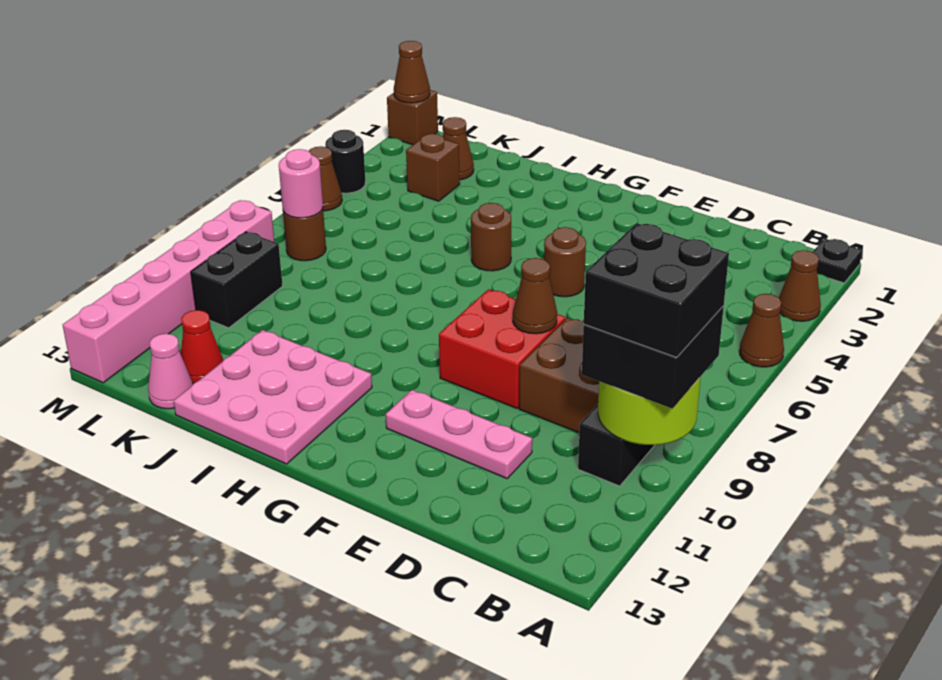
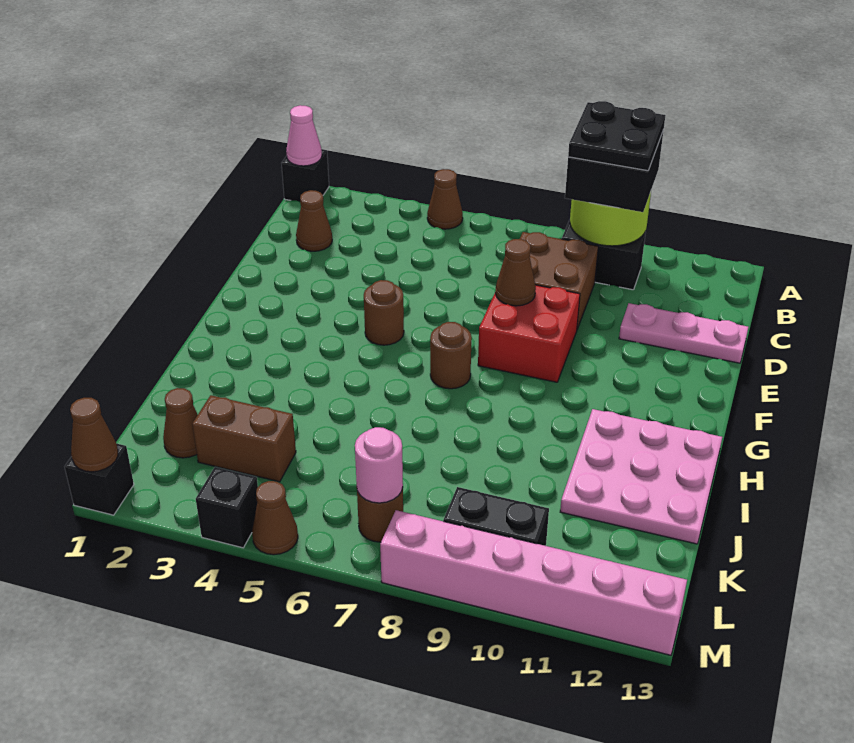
black plate A1 level 1 -> black brick A1 level 1
brown cone A3 level 1 -> brown cone C2 level 1
black brick A9:B10 level 4 -> black plate A9:B10 level 4
pink plate D11:F11 level 1 -> pink plate D11:D13 level 1
brown round brick H5 level 1 -> brown round brick G7 level 1
brown brick K3 level 1 -> brown brick K3:K4 level 1
red cone K12 level 1 -> none
pink cone K13 level 1 -> pink cone A1 level 2
brown brick M1 level 1 -> black brick M1 level 1
black round brick M4 level 1 -> black brick M4 level 1

